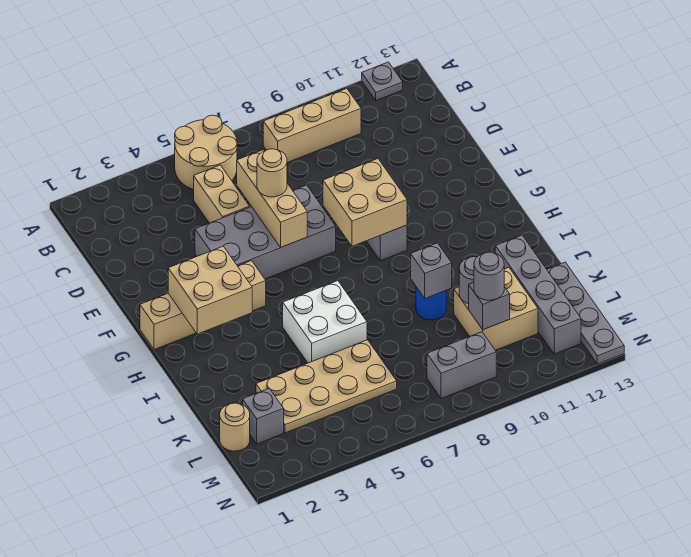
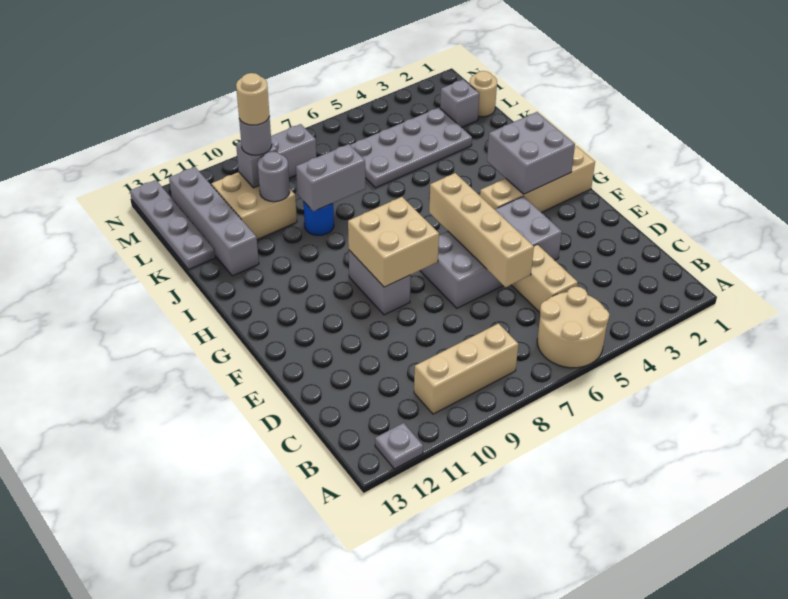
tan brick D6:F6 level 2 -> tan brick D6:G6 level 2
tan round brick E6 level 3 -> tan round brick L10 level 4
tan brick G2:H3 level 2 -> grey brick G2:H3 level 2
white brick I5:J6 level 1 -> none
grey brick J9 level 2 -> grey brick J8:J9 level 2
tan plate K3:L6 level 1 -> grey plate K3:L6 level 1

